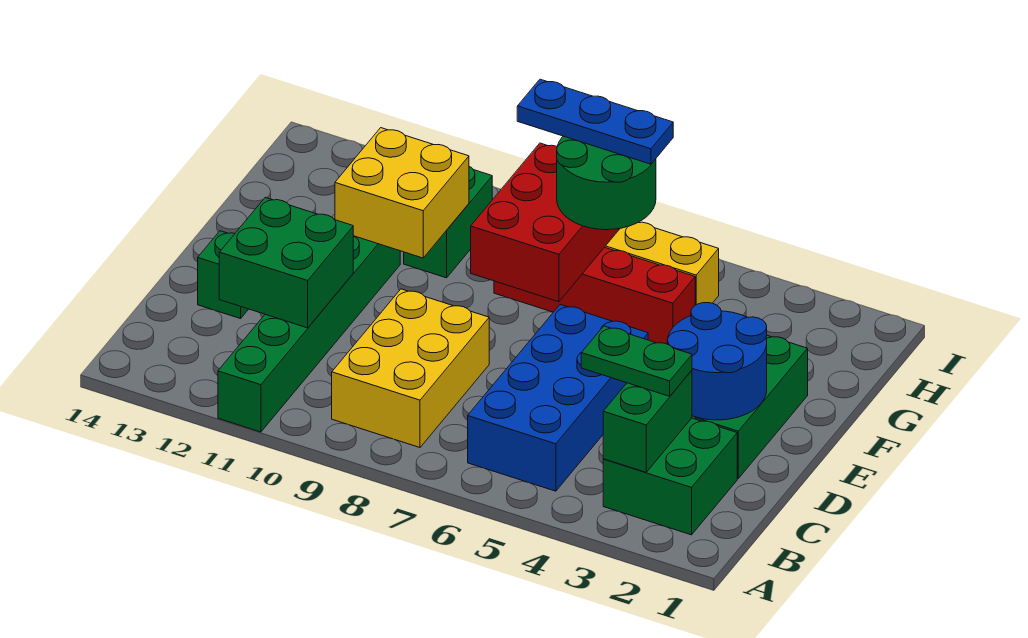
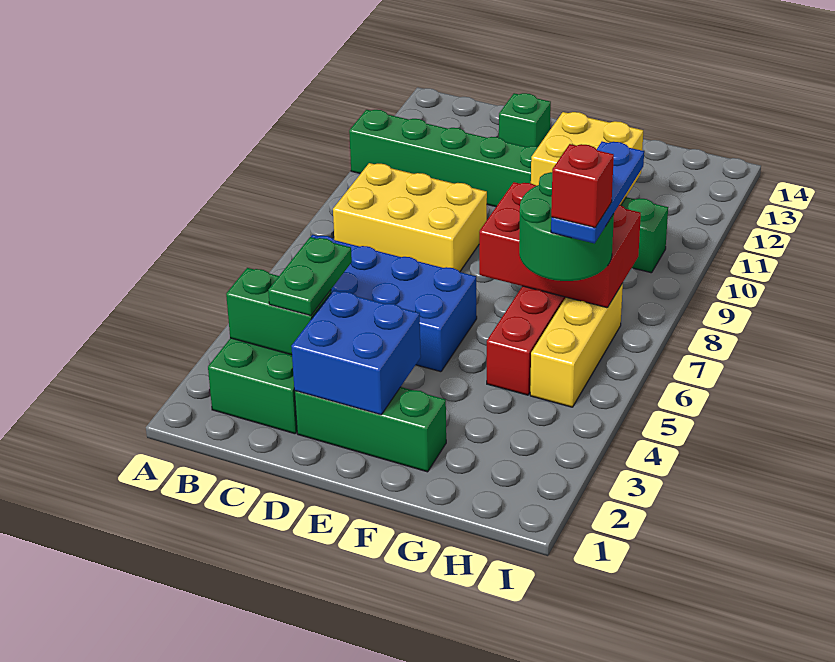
green brick C11:D12 level 2 -> none
blue round brick D2:E3 level 2 -> blue brick D2:E3 level 2
none -> red brick H6 level 5

